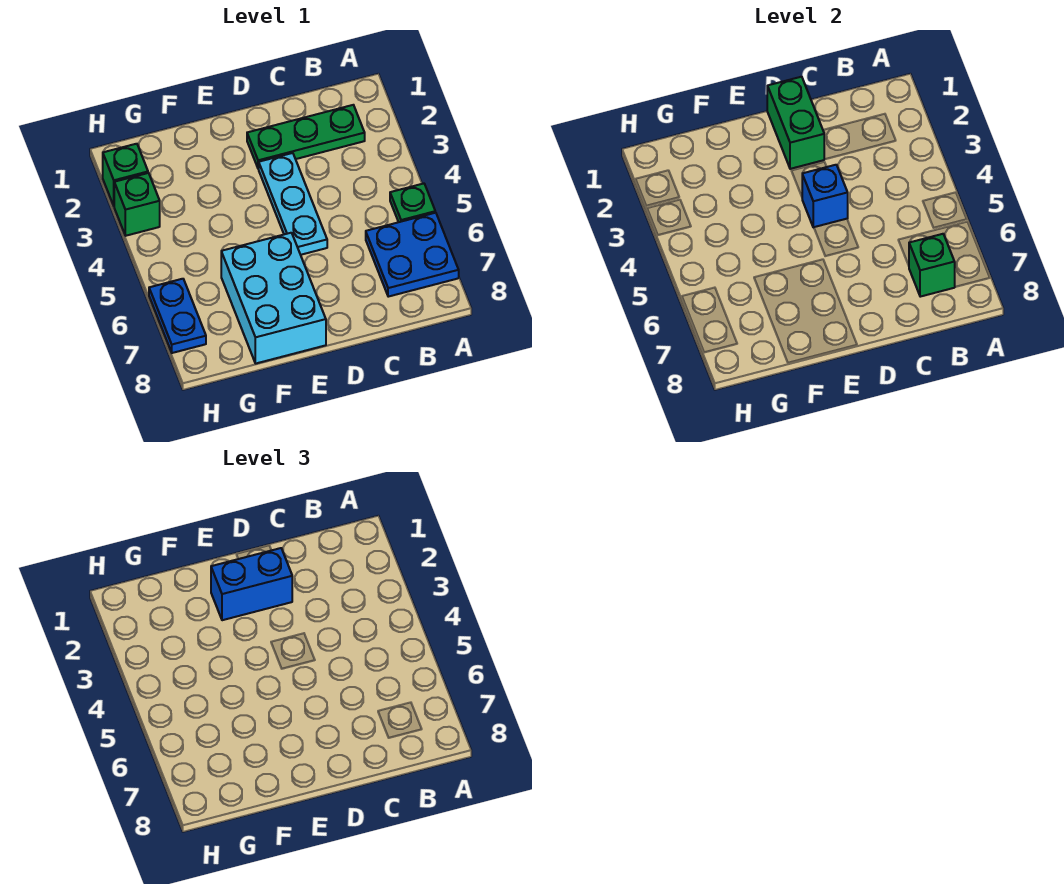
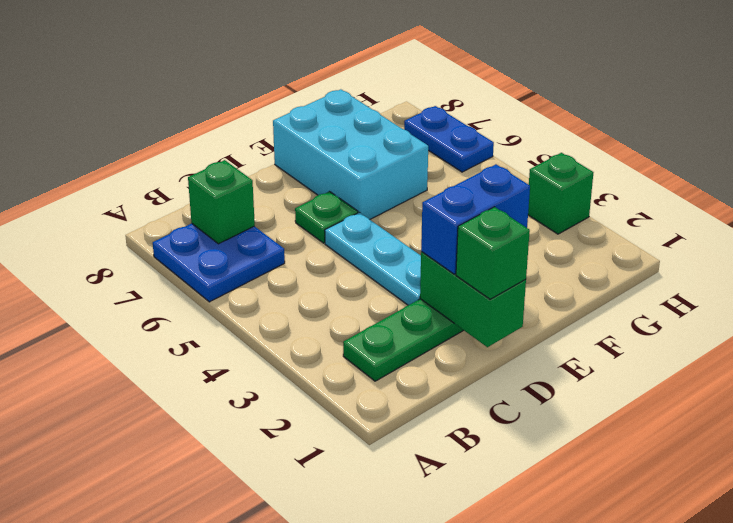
green plate A5 level 1 -> green plate D6 level 1
blue brick D4 level 2 -> none
green brick H2 level 1 -> green brick D1 level 3

